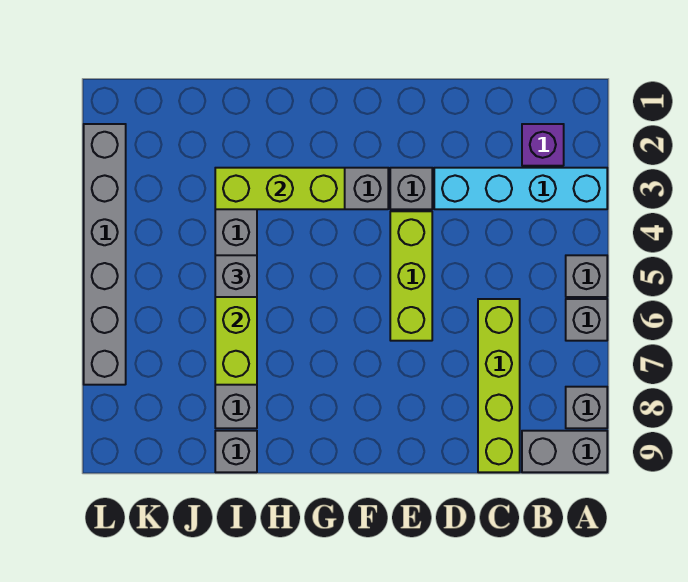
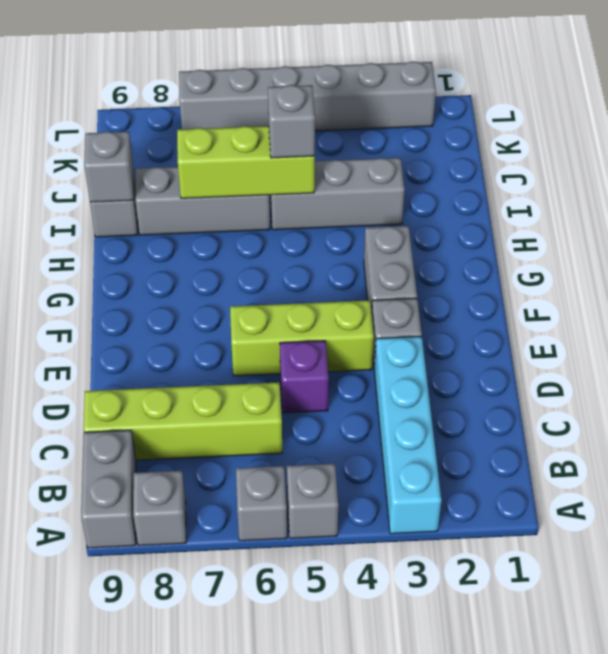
purple brick B2 level 1 -> purple brick D5 level 1
lime brick G3:I3 level 2 -> none
none -> grey brick I9 level 2

